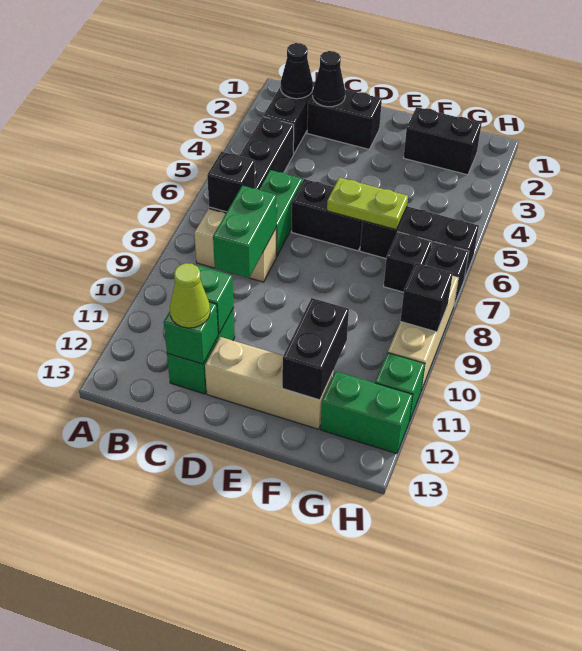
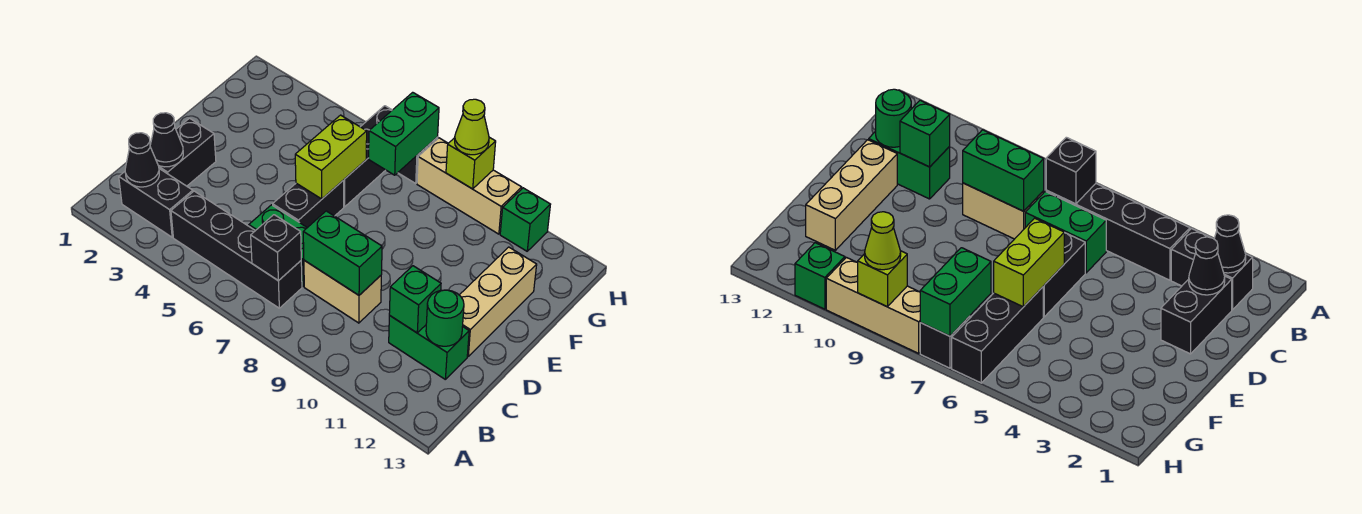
tan brick B8:C8 level 1 -> tan brick C8:C9 level 1
green brick C12 level 2 -> green round brick C12 level 2
lime cone C12 level 3 -> lime cone H9 level 3
lime plate E6:F6 level 2 -> lime brick E6:F6 level 2
black brick F2:G2 level 1 -> none
black brick F11:F12 level 2 -> none
black brick G7 level 1 -> none
green brick G12:H12 level 1 -> green brick G7:H7 level 2
black brick H9 level 2 -> lime brick H9 level 2

